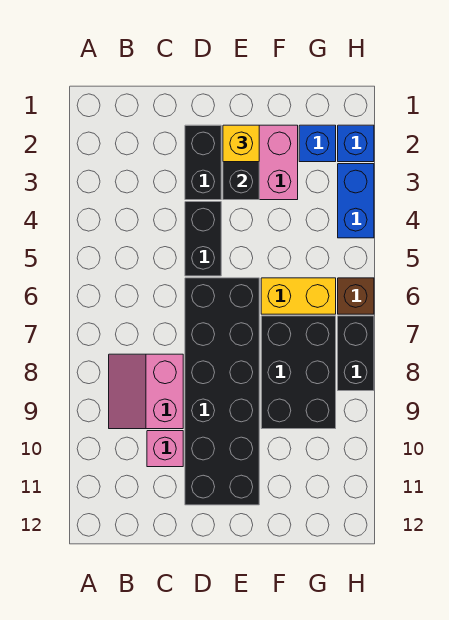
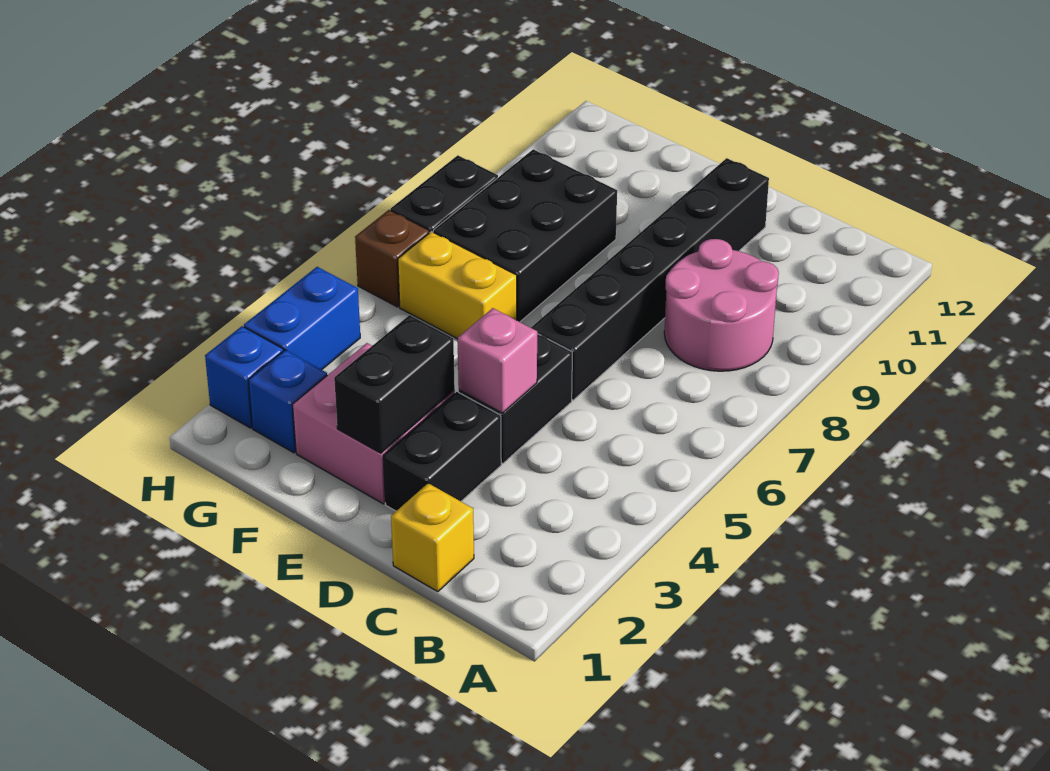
pink slope B8:C9 level 1 top C -> pink round brick B8:C9 level 1
pink brick C10 level 1 -> pink brick D4 level 2
black brick D6:E11 level 1 -> black brick D6:D11 level 1
yellow brick E2 level 3 -> yellow brick C1 level 1

